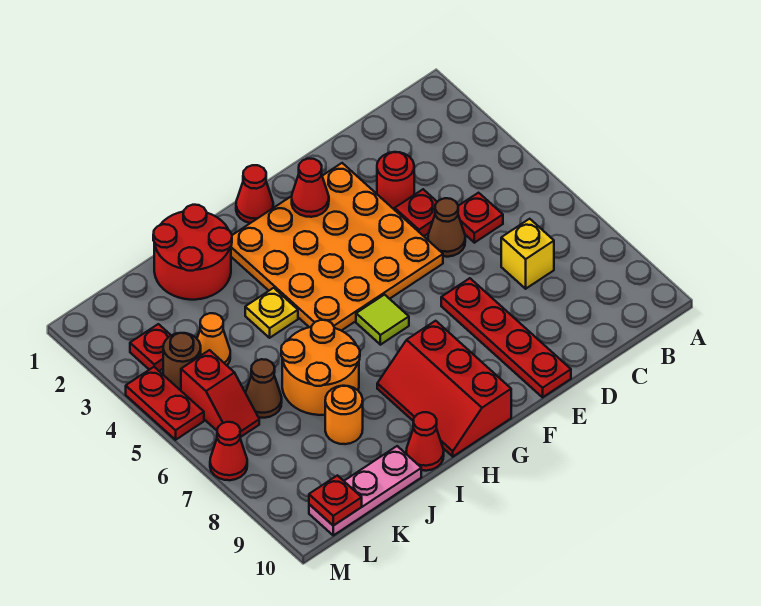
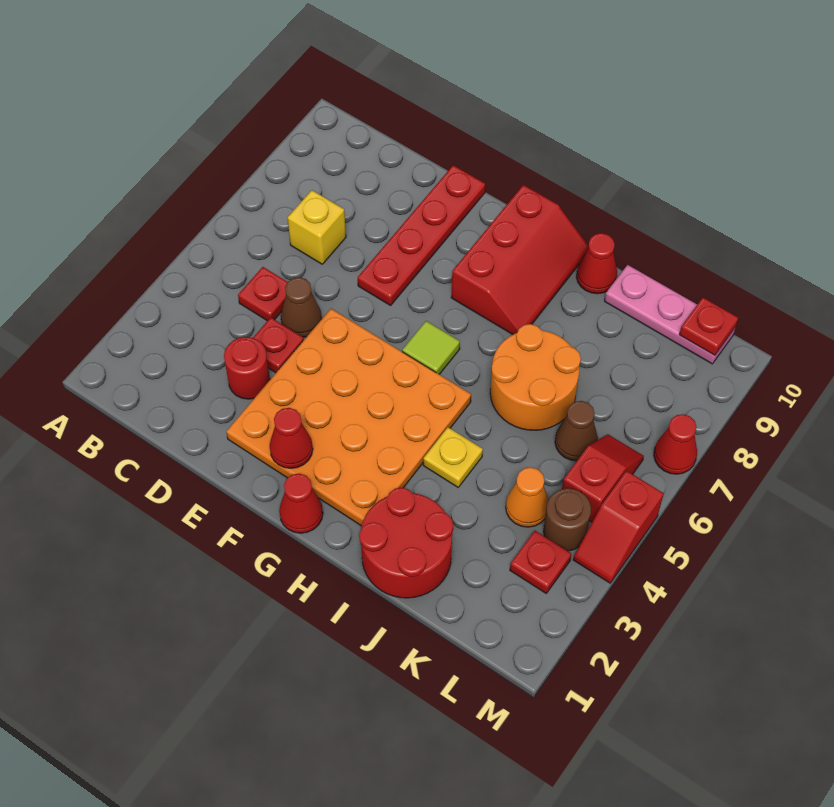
orange round brick J8 level 1 -> none
red plate M4:M5 level 1 -> red slope M4:M5 level 1 top 5

